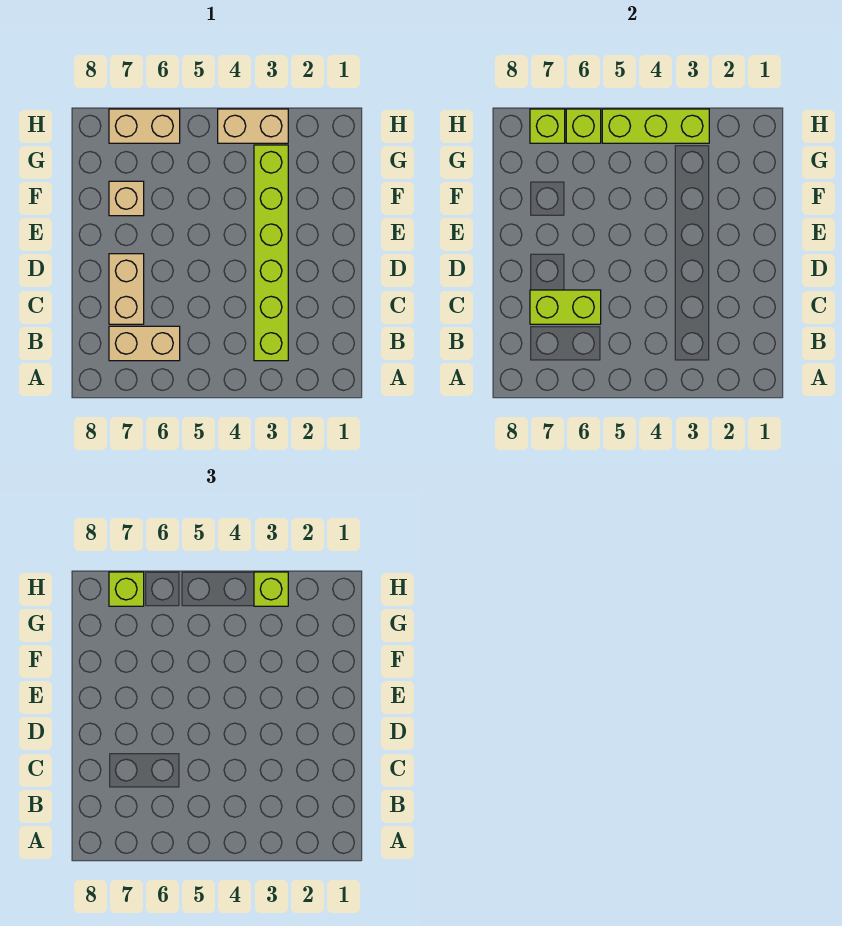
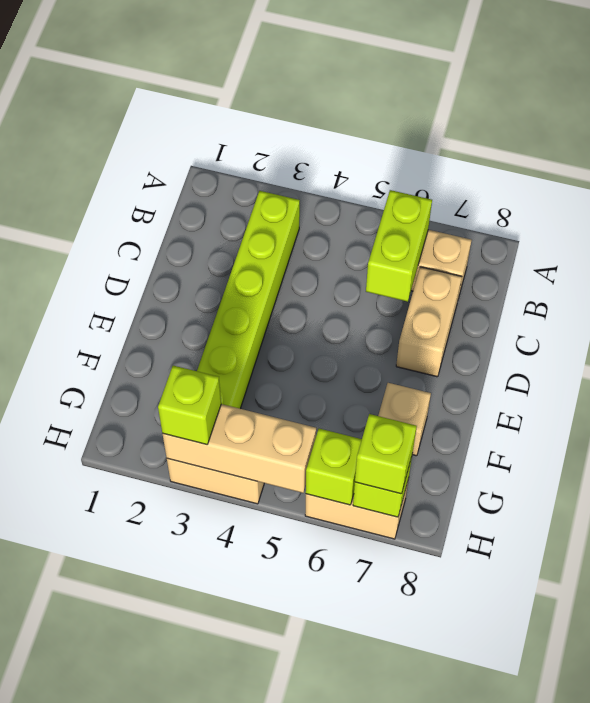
lime brick C6:C7 level 2 -> lime brick B6:C6 level 2
lime brick H3:H5 level 2 -> tan brick H3:H5 level 2

